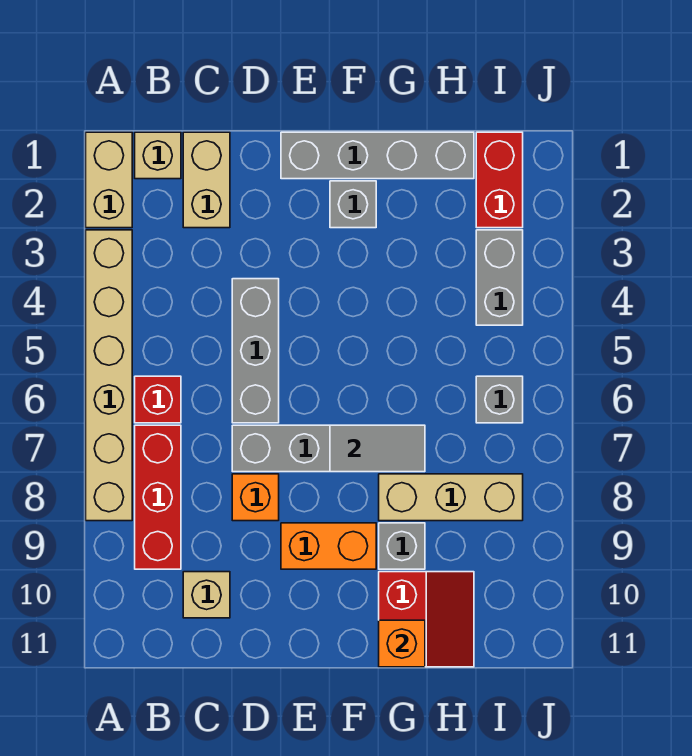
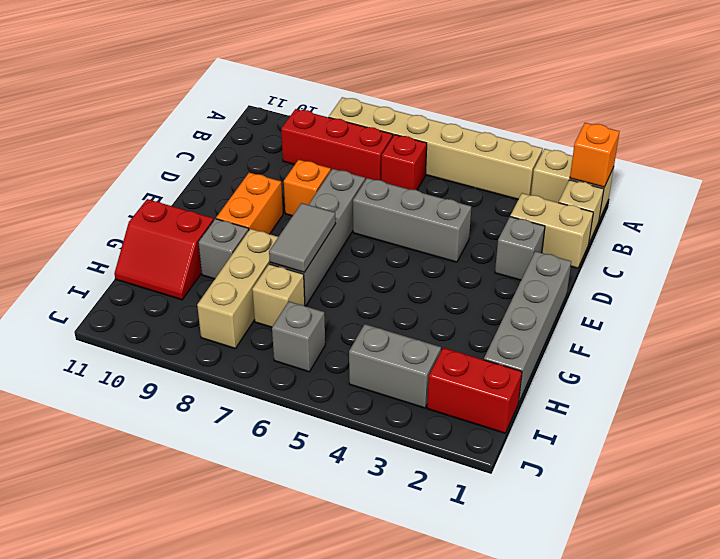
tan brick C10 level 1 -> tan brick H7 level 1
grey brick F2 level 1 -> grey brick D2 level 1
orange brick G11 level 2 -> orange brick A1 level 2

